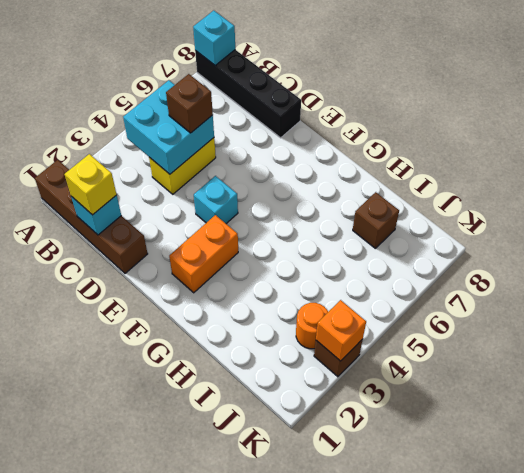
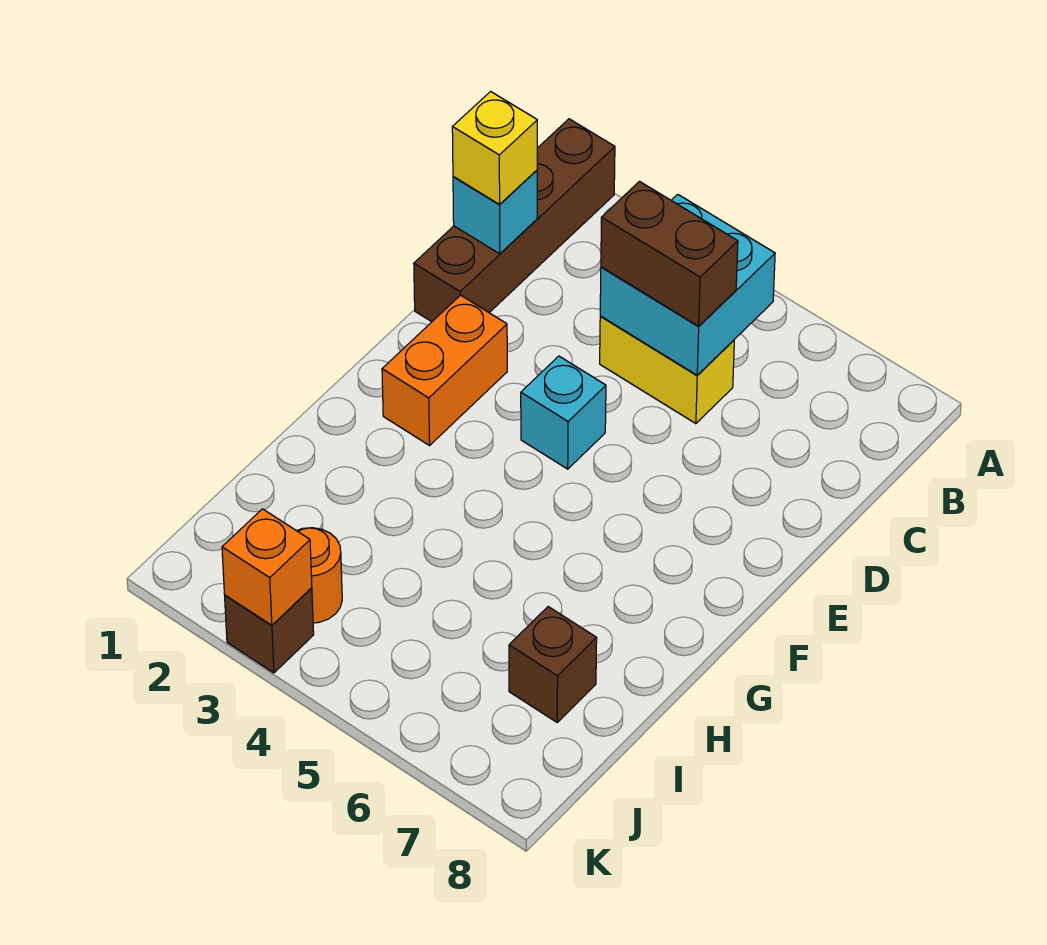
black brick A8:D8 level 1 -> none
cyan brick A8 level 2 -> none
brown brick C5 level 3 -> brown brick C4:C5 level 3
orange brick F2:F3 level 1 -> orange brick E2:F2 level 1

